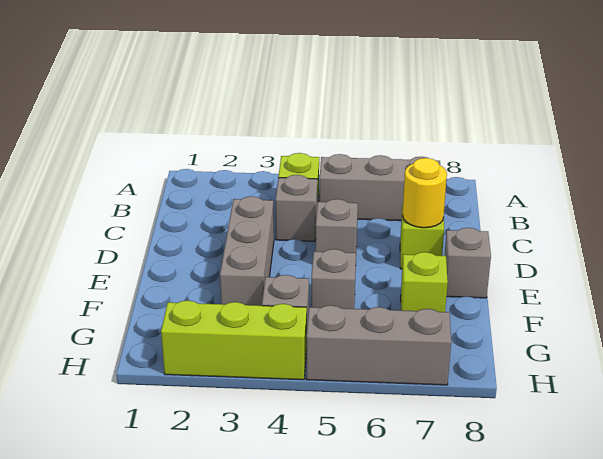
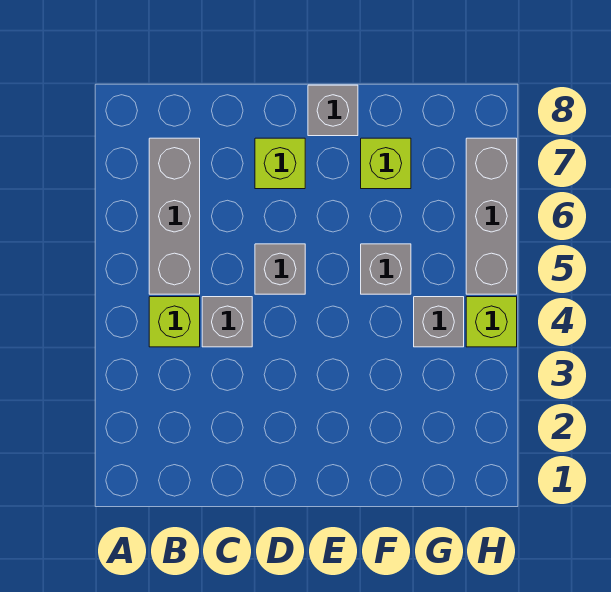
grey brick D3:F3 level 1 -> none
yellow round brick D7 level 2 -> none
lime brick H2:H4 level 1 -> lime brick H4 level 1

